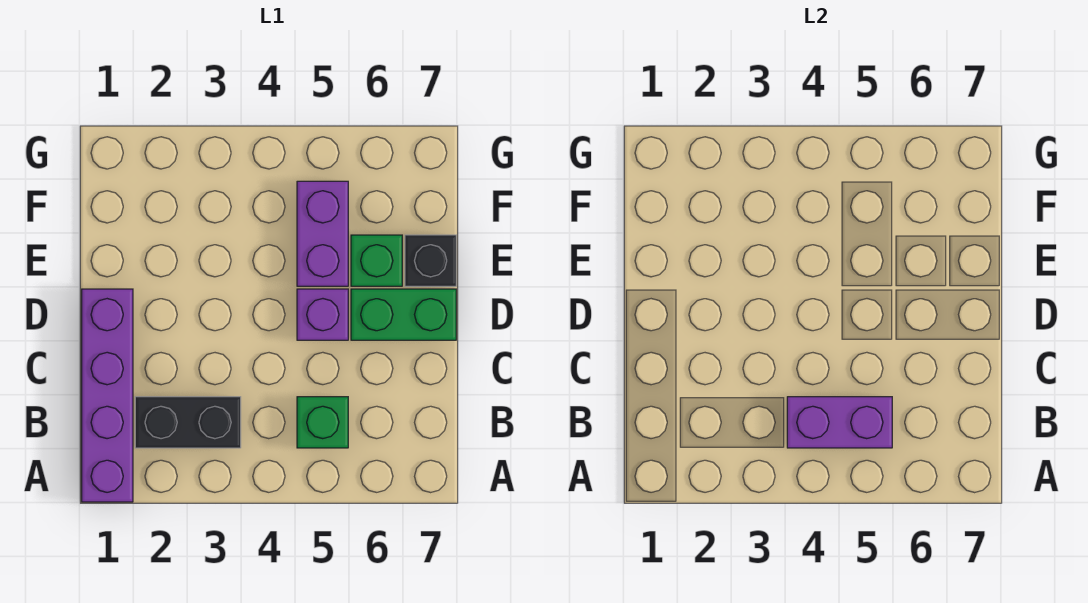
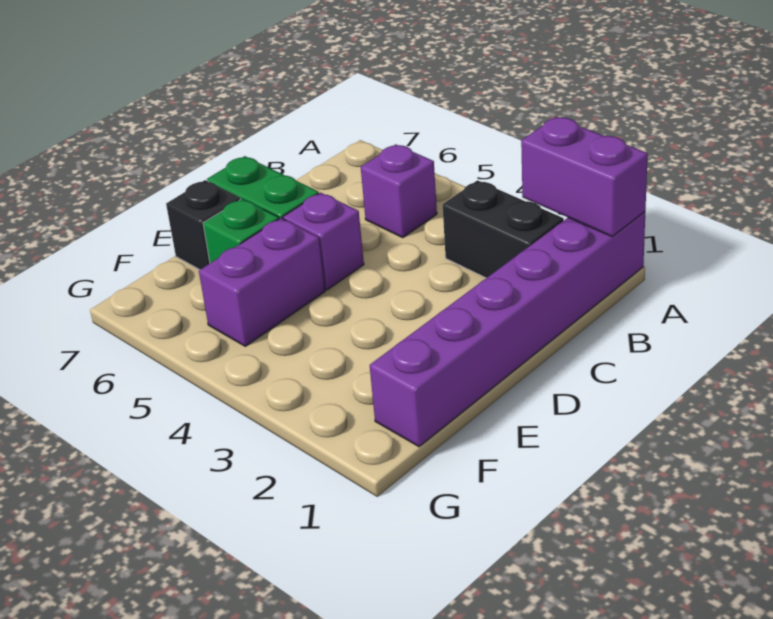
purple brick A1:D1 level 1 -> purple brick A1:F1 level 1
purple brick B4:B5 level 2 -> purple brick A1:A2 level 2
green brick B5 level 1 -> purple brick B5 level 1

